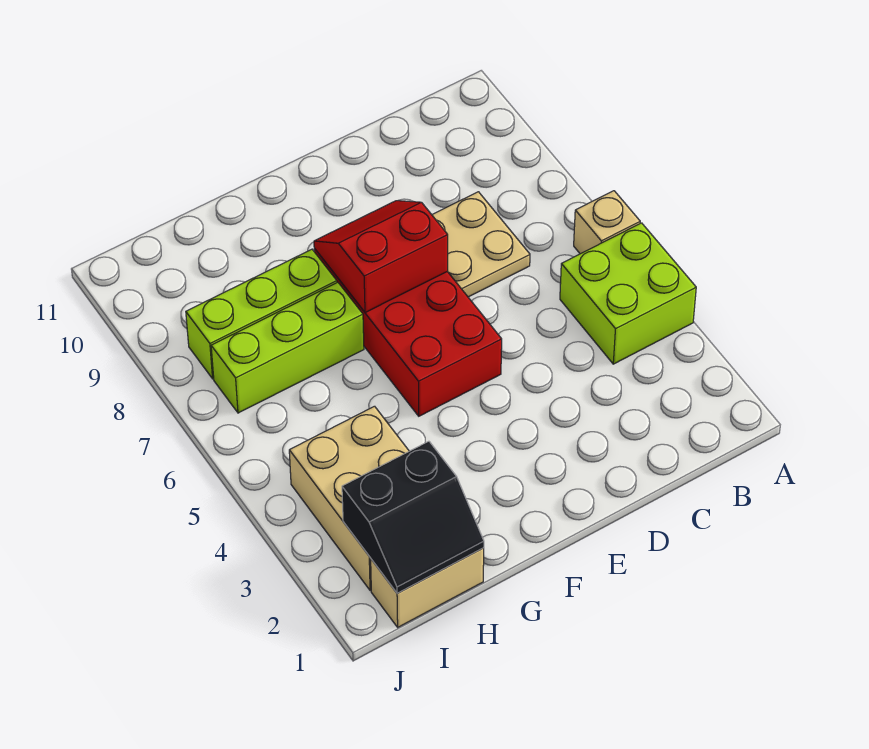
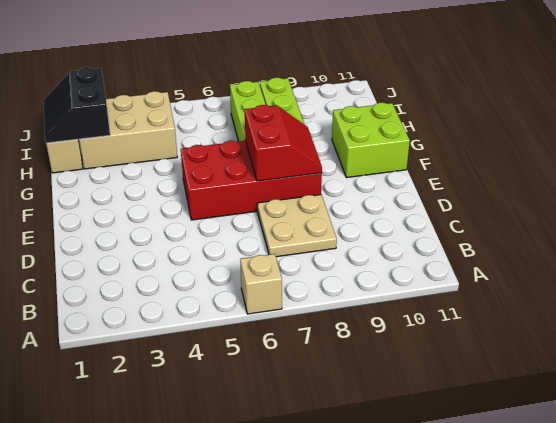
lime brick A4:B5 level 1 -> lime brick F10:G11 level 1

